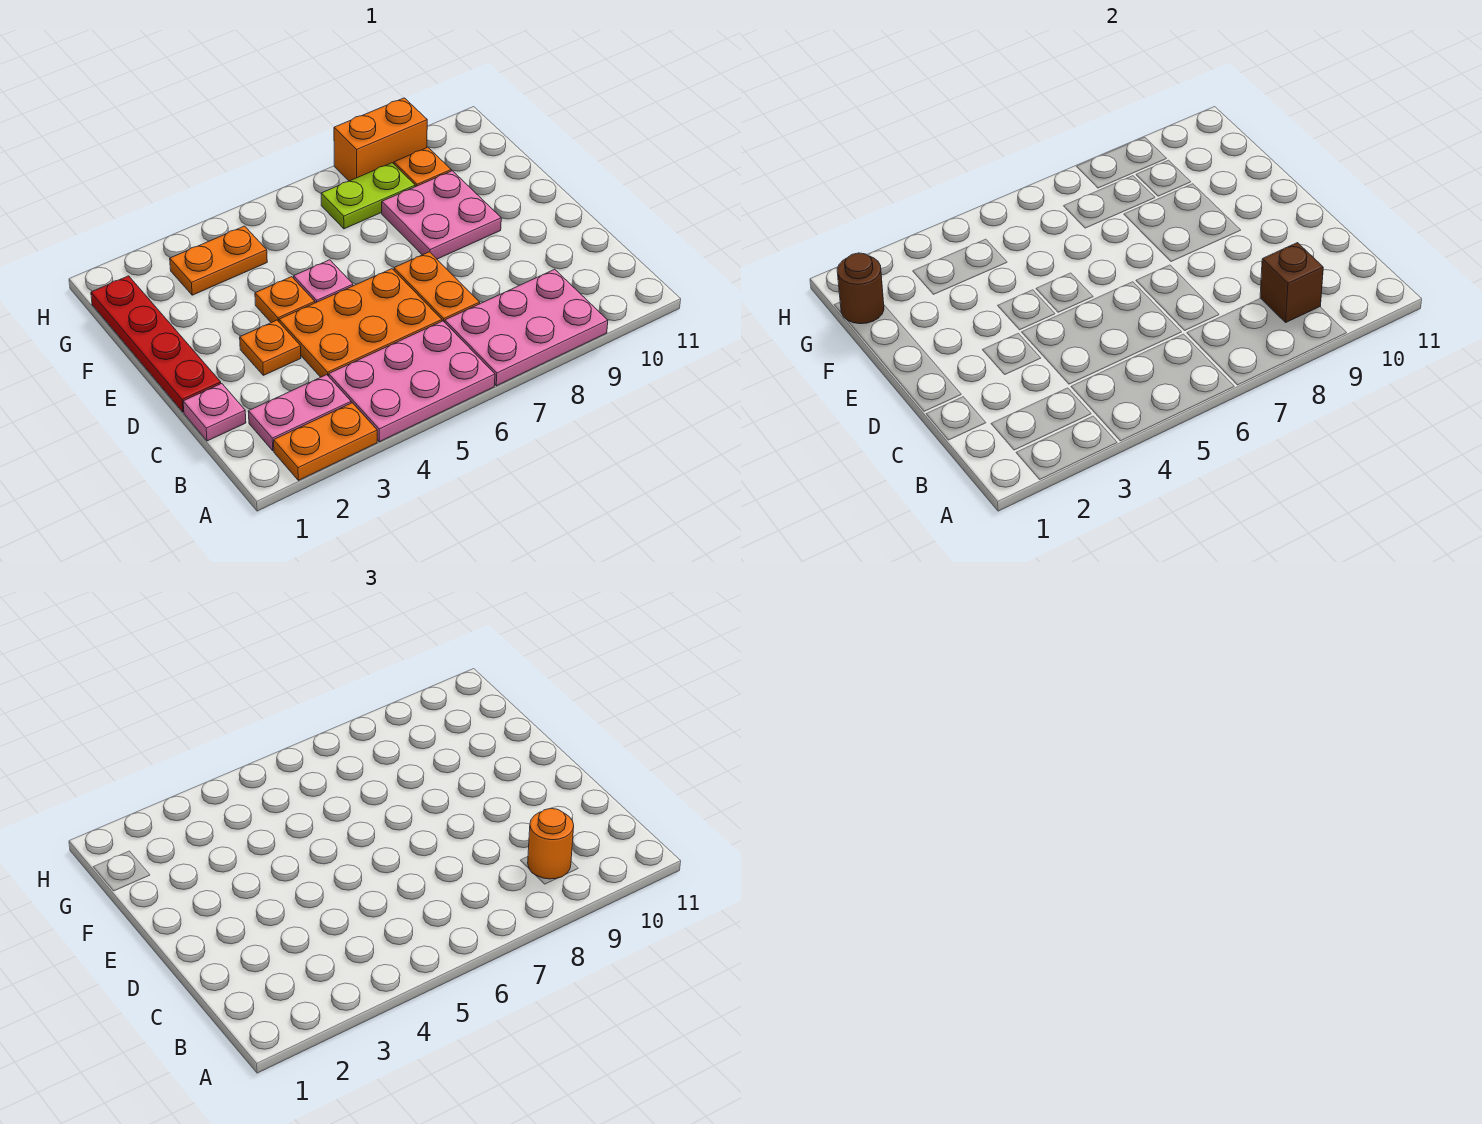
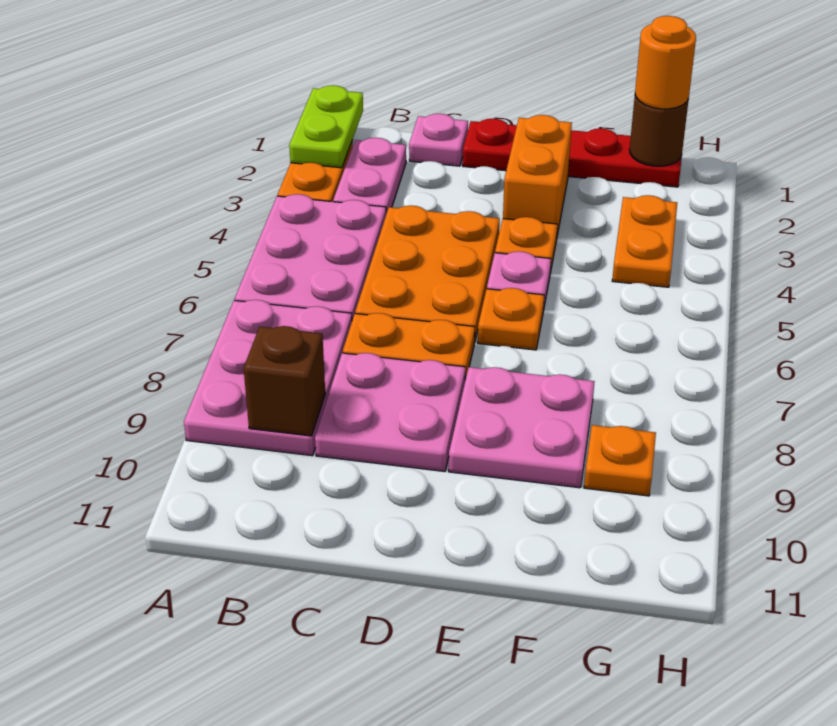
orange round brick B9 level 3 -> orange round brick G1 level 3
none -> pink plate C8:D9 level 1
orange plate D3 level 1 -> orange plate E6 level 1
lime plate G7:G8 level 1 -> lime plate A1:A2 level 2
orange brick H8:H9 level 1 -> orange brick E2:E3 level 1

